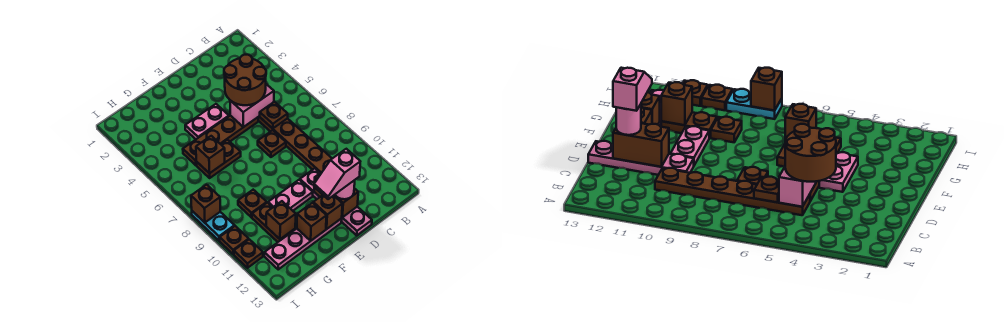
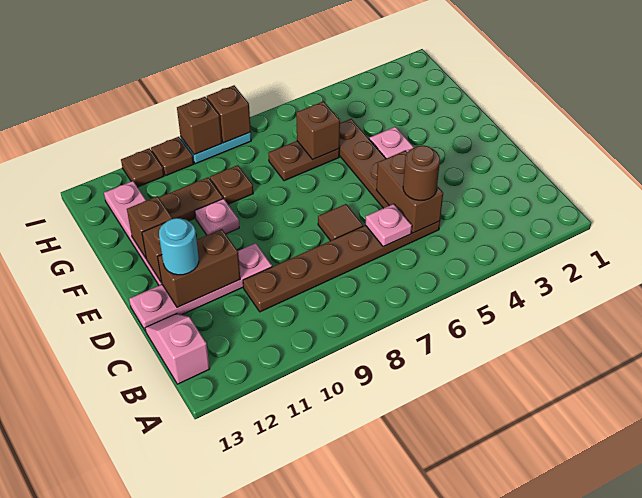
brown round brick C4:D5 level 3 -> brown round brick C5 level 3
pink brick C5:D5 level 2 -> brown brick C5:D5 level 2
brown plate C6 level 2 -> pink plate C6 level 2
brown plate D7 level 1 -> brown tile D7 level 1
pink round brick D12 level 3 -> cyan round brick D12 level 3
pink slope D12:E12 level 4 top D -> pink slope B13:C13 level 1 top B
pink plate E10:F10 level 1 -> pink plate F10 level 1
brown plate F6:G6 level 1 -> brown plate G6:G7 level 1
brown brick G11 level 2 -> brown brick I9 level 2

